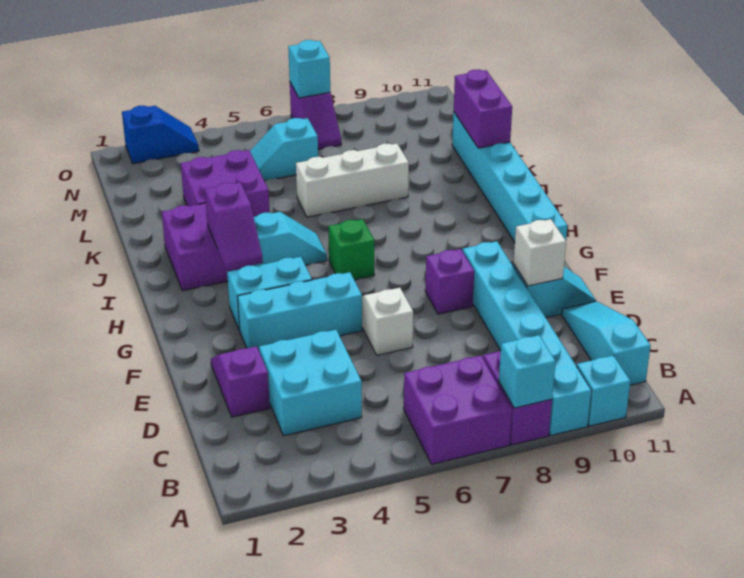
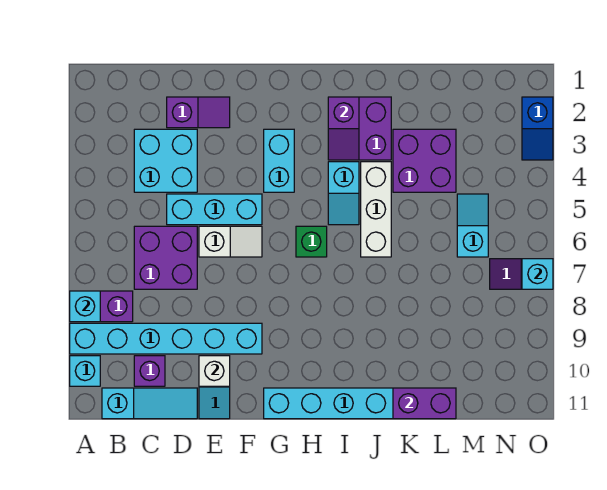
purple brick A6:B7 level 1 -> purple brick C6:D7 level 1
cyan brick F3:F5 level 1 -> cyan brick D5:F5 level 1
purple brick F8 level 1 -> purple brick C10 level 1
purple slope H3:I3 level 2 top I -> purple slope I2:I3 level 2 top 2
white brick K6:K8 level 1 -> white brick J4:J6 level 1

